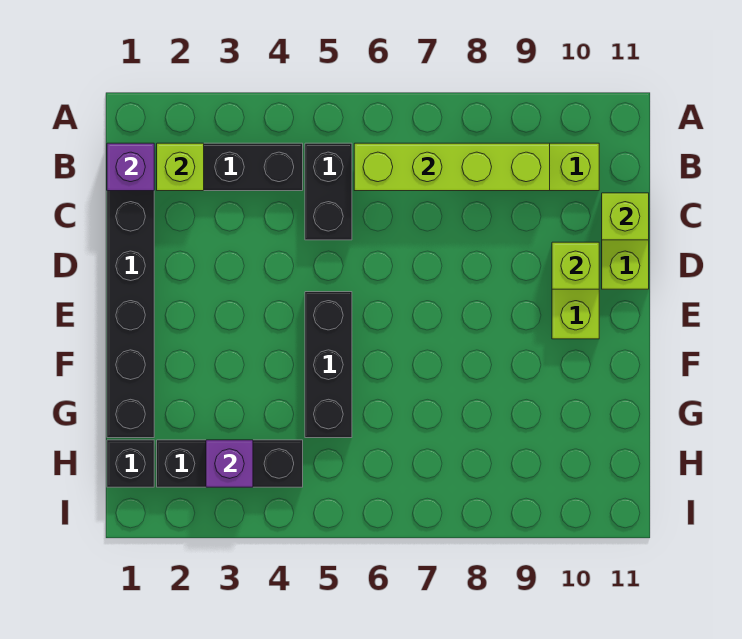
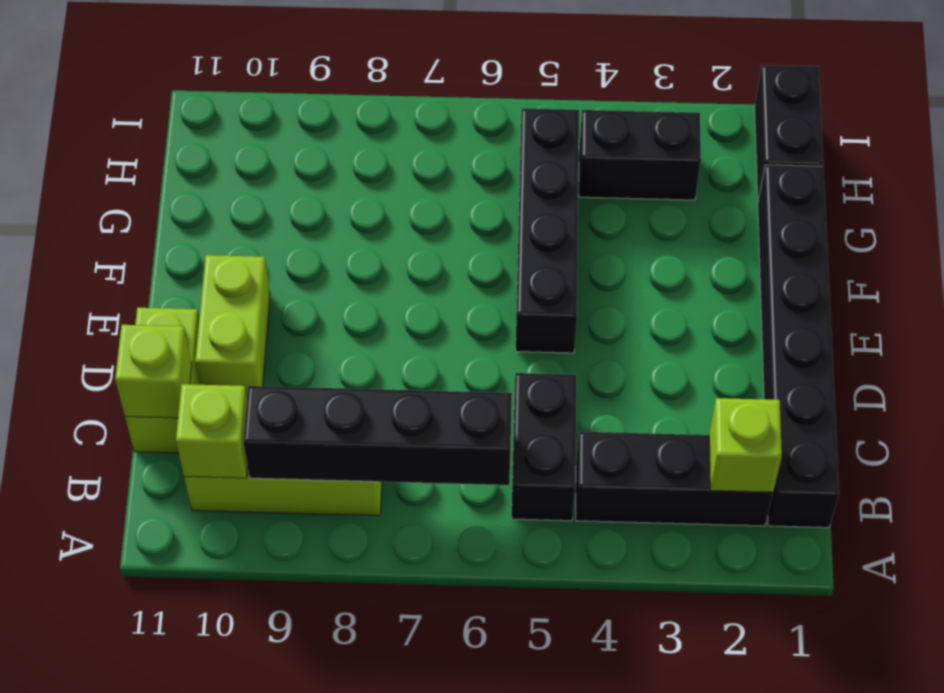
purple brick B1 level 2 -> none
lime brick B6:B9 level 2 -> black brick B6:B9 level 2
lime brick D10 level 2 -> lime brick B10 level 2
black brick E5:G5 level 1 -> black brick E5:H5 level 1
black brick H1 level 1 -> black brick H1:I1 level 1
black brick H2:H4 level 1 -> black brick H3:H4 level 1
purple brick H3 level 2 -> none

